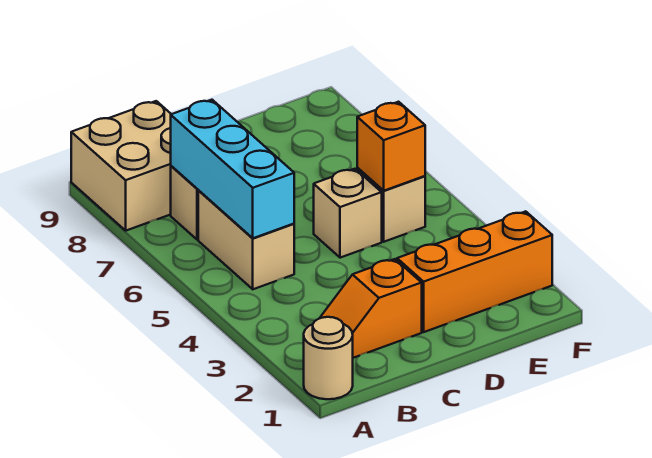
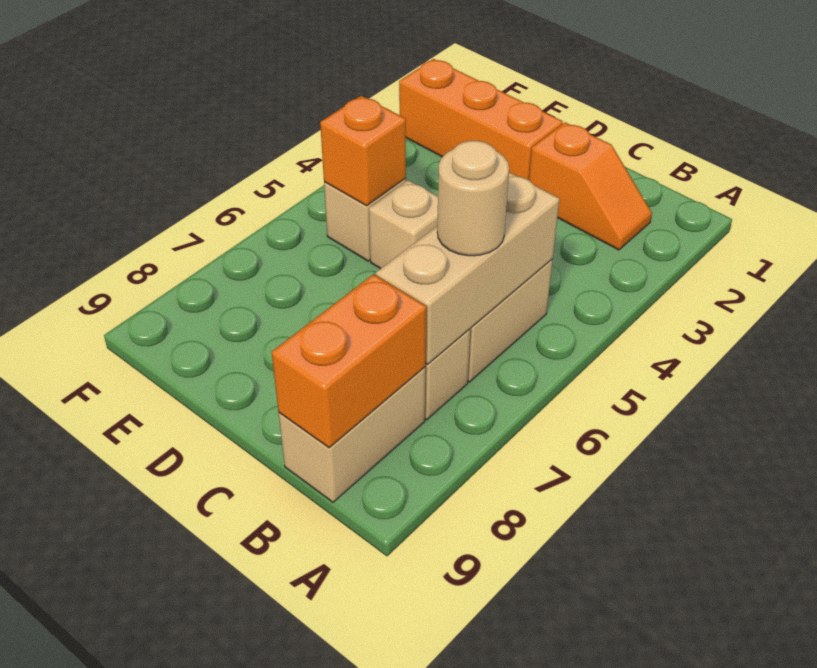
tan round brick A1 level 1 -> tan round brick B6 level 3
tan brick A8:B9 level 1 -> tan brick B8:B9 level 1
cyan brick B5:B7 level 2 -> tan brick B5:B7 level 2
none -> orange brick B8:B9 level 2

